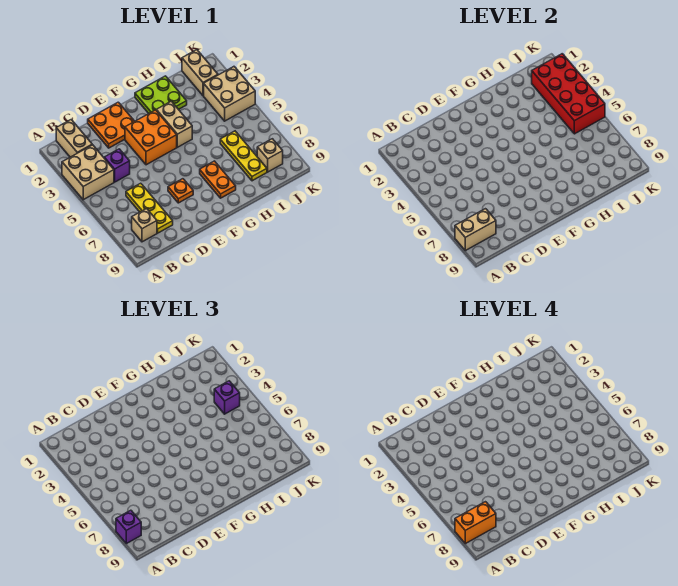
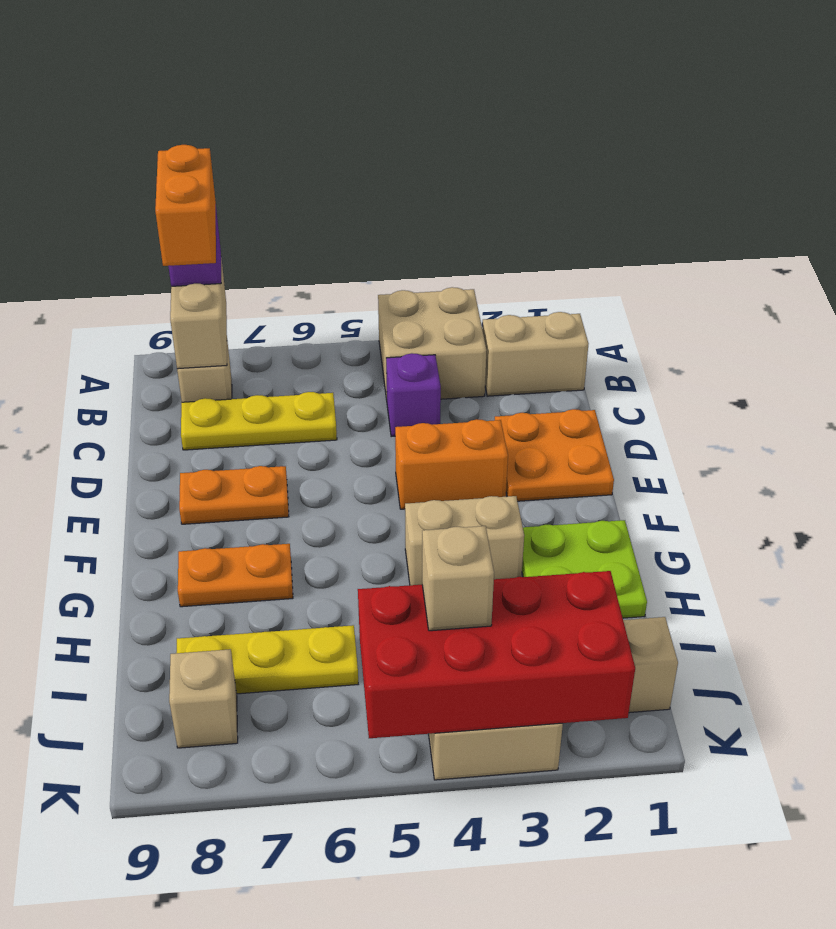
orange brick E3:F4 level 1 -> orange brick E3:E4 level 1
orange plate E7 level 1 -> orange plate E7:E8 level 1
purple brick J4 level 3 -> tan brick J4 level 3

